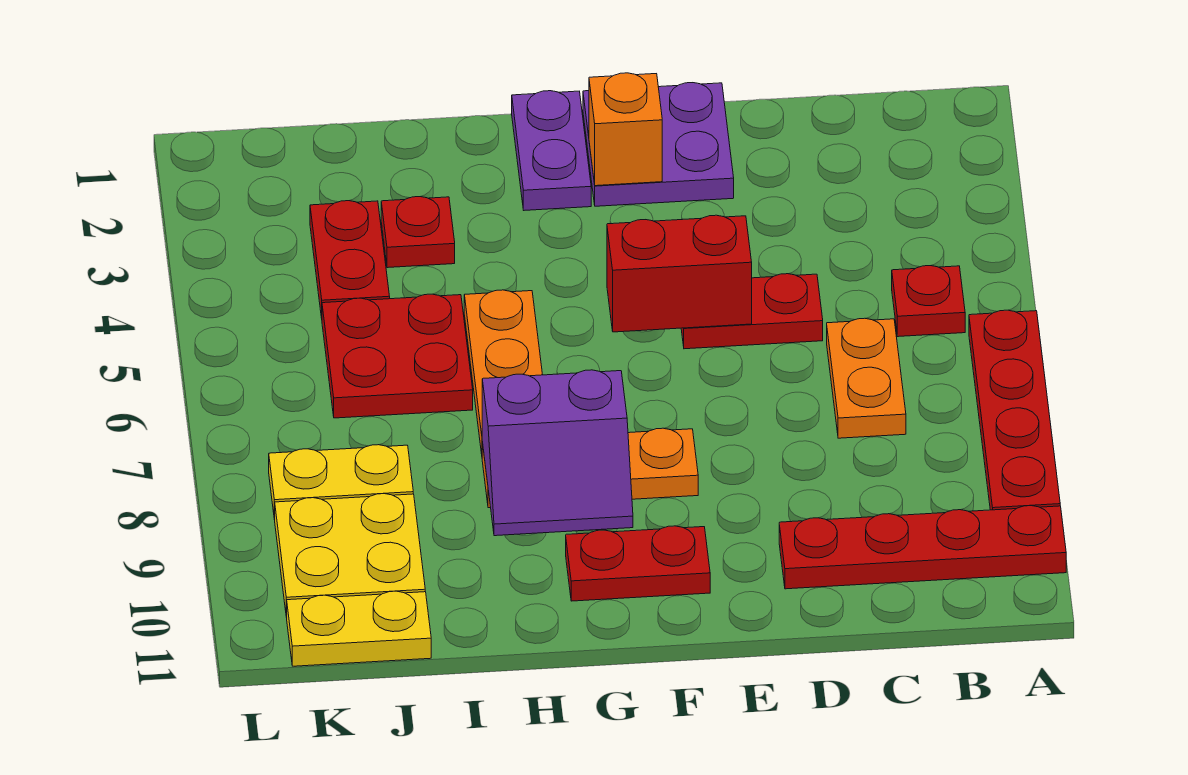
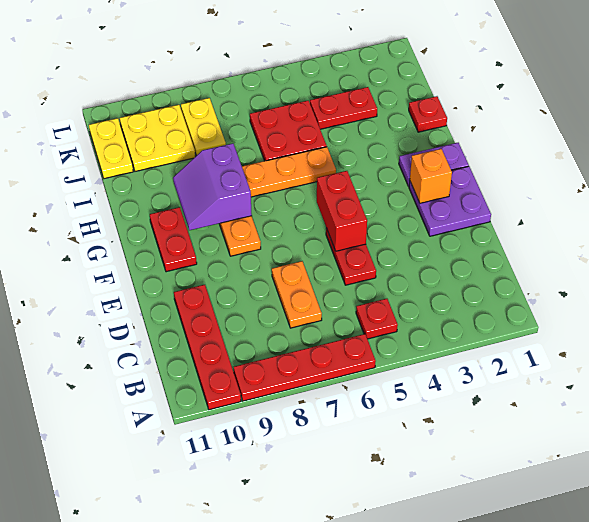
orange plate C6:C7 level 1 -> orange plate C7:D7 level 1
red plate I3 level 1 -> red plate I1 level 1

